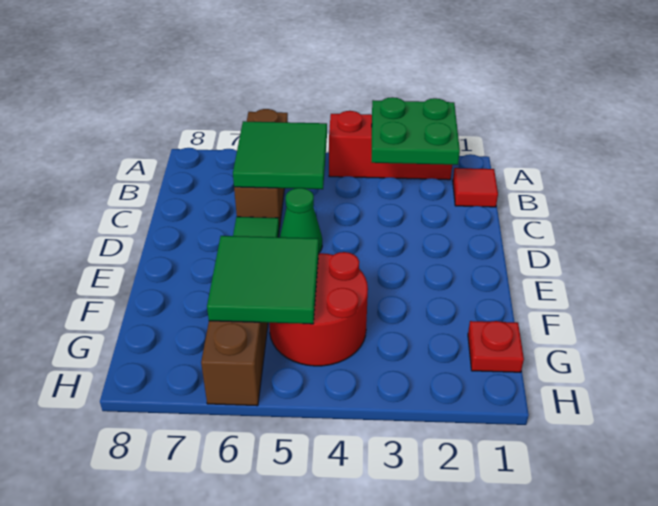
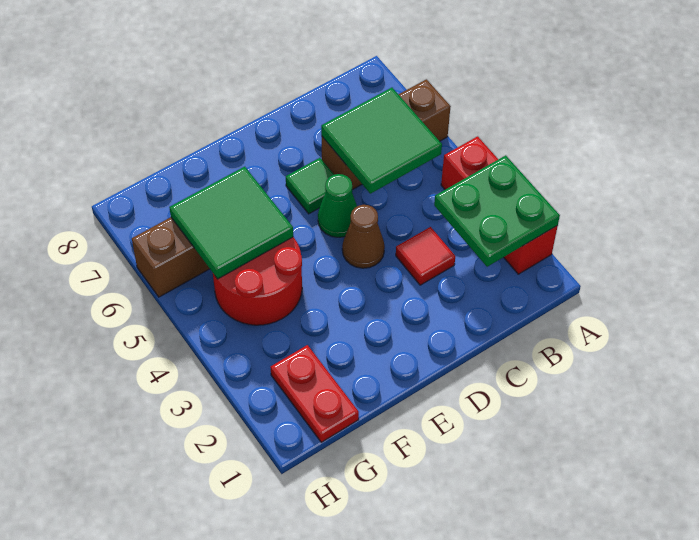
red tile B1 level 1 -> red tile C3 level 1
none -> brown cone D4 level 1
red plate G1 level 1 -> red plate G1:G2 level 1

